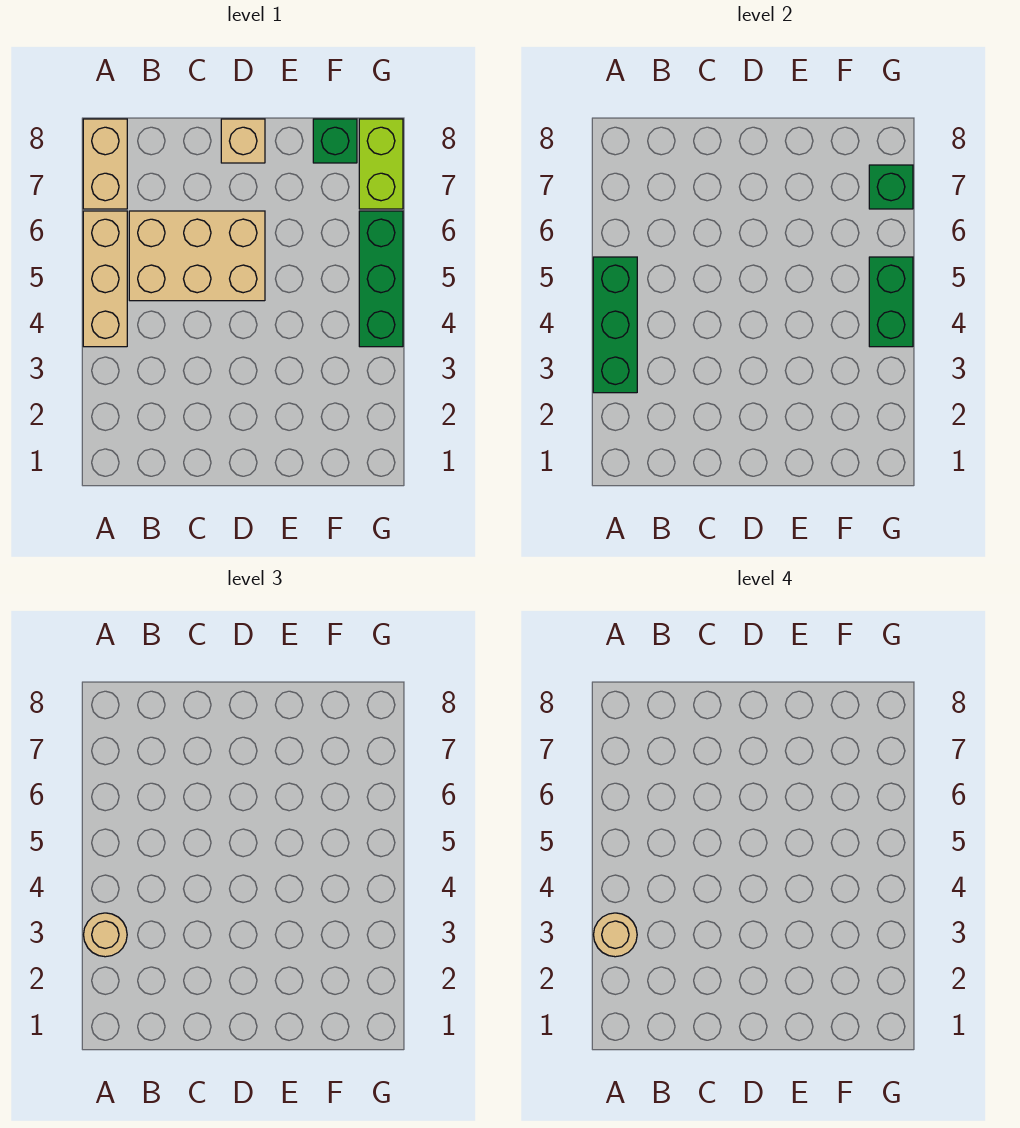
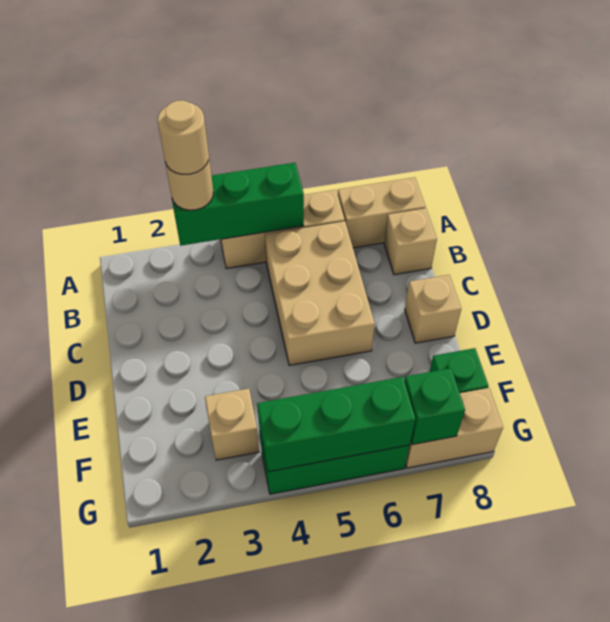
none -> tan brick B8 level 1
none -> tan brick F3 level 1
green brick G4:G5 level 2 -> green brick G4:G6 level 2
lime brick G7:G8 level 1 -> tan brick G7:G8 level 1

